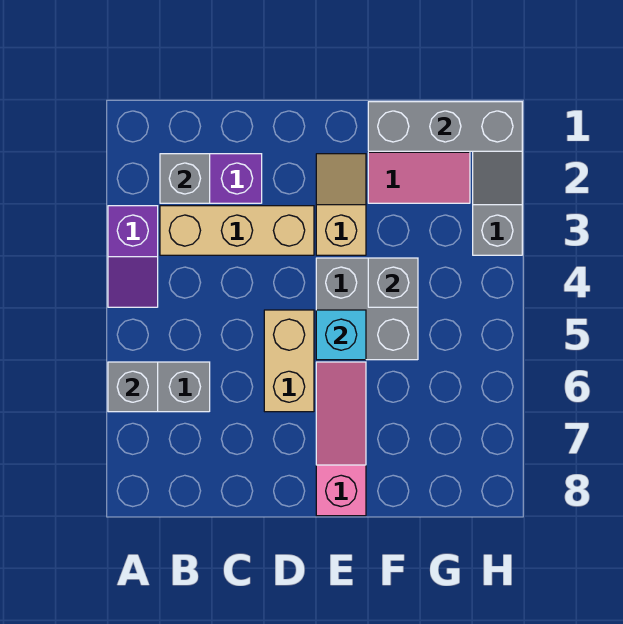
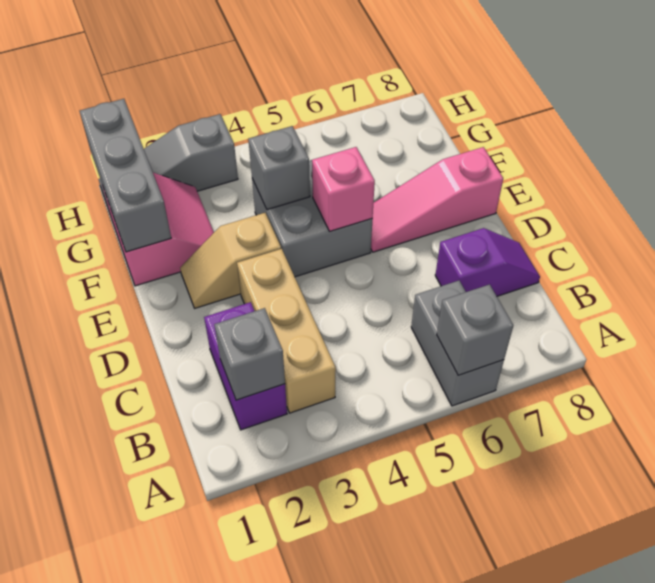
purple slope A3:A4 level 1 top 3 -> purple slope C7:C8 level 1 top 7
tan brick D5:D6 level 1 -> none
cyan brick E5 level 2 -> pink brick E5 level 2

